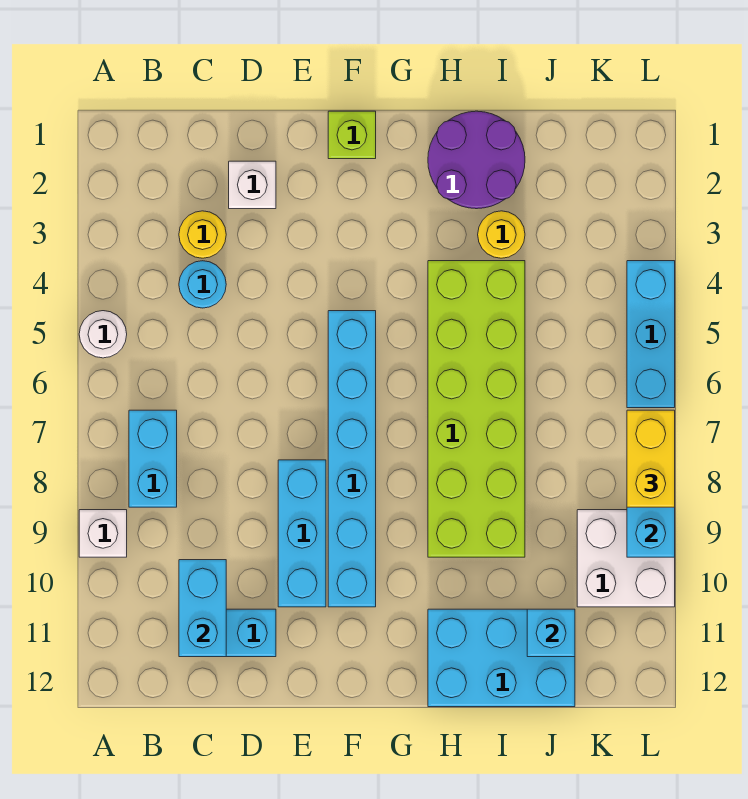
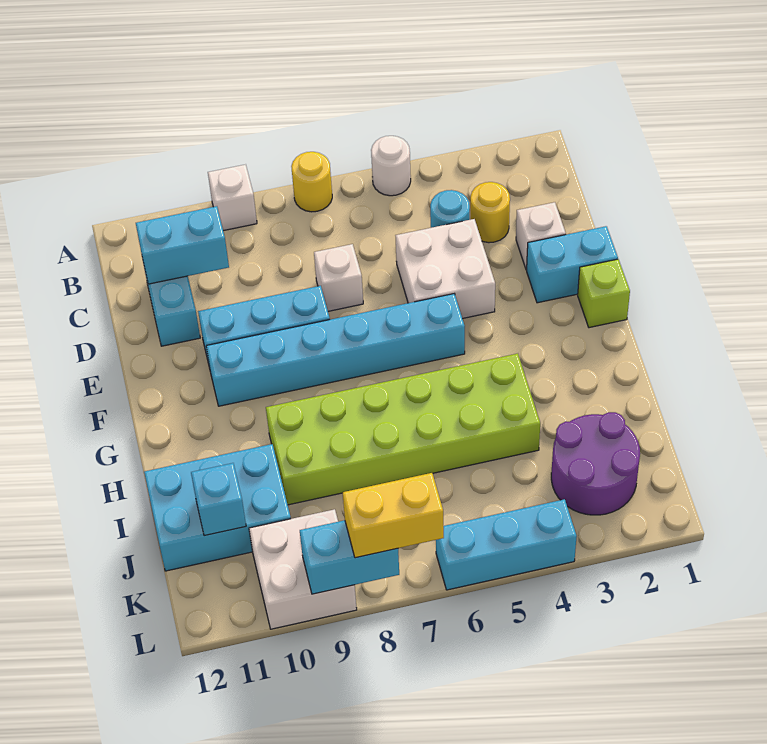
cyan brick B7:B8 level 1 -> cyan brick E1:E2 level 1
none -> white brick D4:E5 level 1
none -> white brick D7 level 1
purple round brick H1:I2 level 1 -> purple round brick J2:K3 level 1
cyan brick H11:J12 level 1 -> cyan brick I10:J12 level 1
yellow round brick I3 level 1 -> yellow round brick A7 level 1

